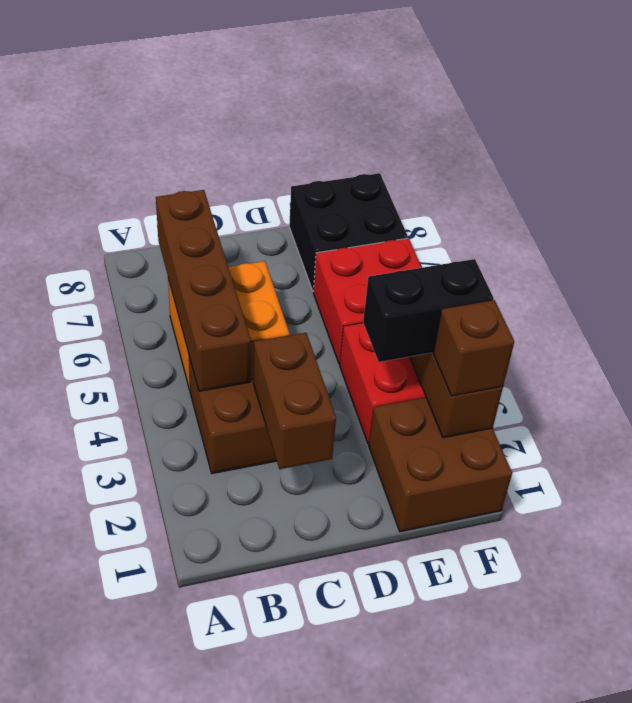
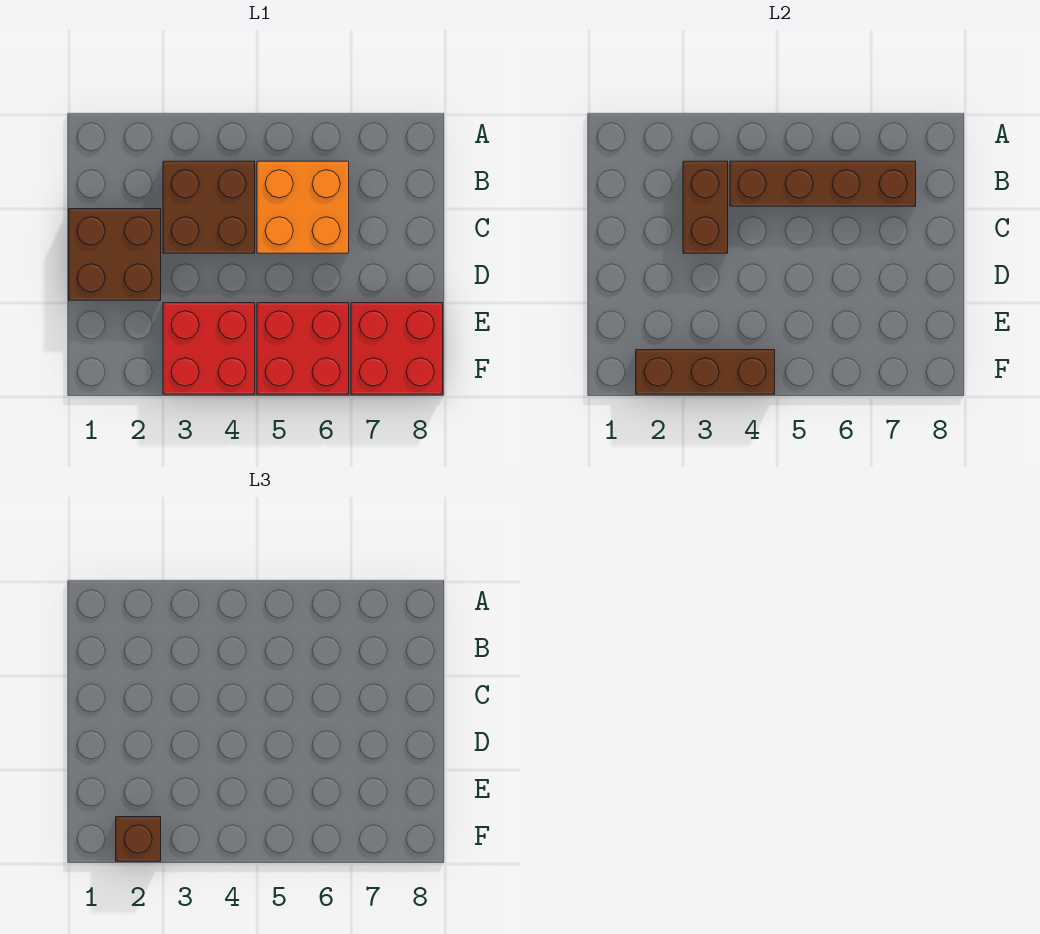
brown brick C2:C3 level 2 -> brown brick B3:C3 level 2
brown brick E1:F2 level 1 -> brown brick C1:D2 level 1
black brick E3:F3 level 3 -> none
black brick E7:F8 level 1 -> red brick E7:F8 level 1

